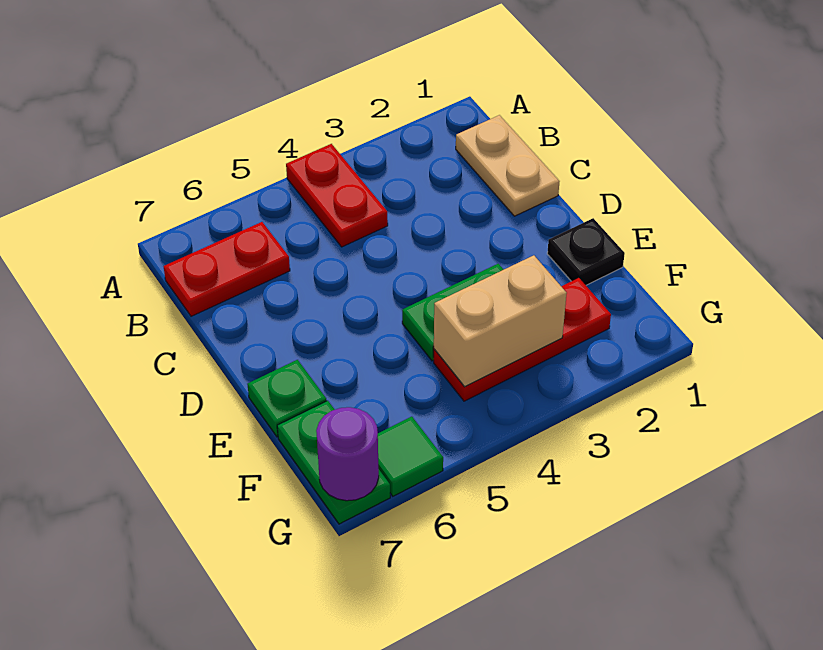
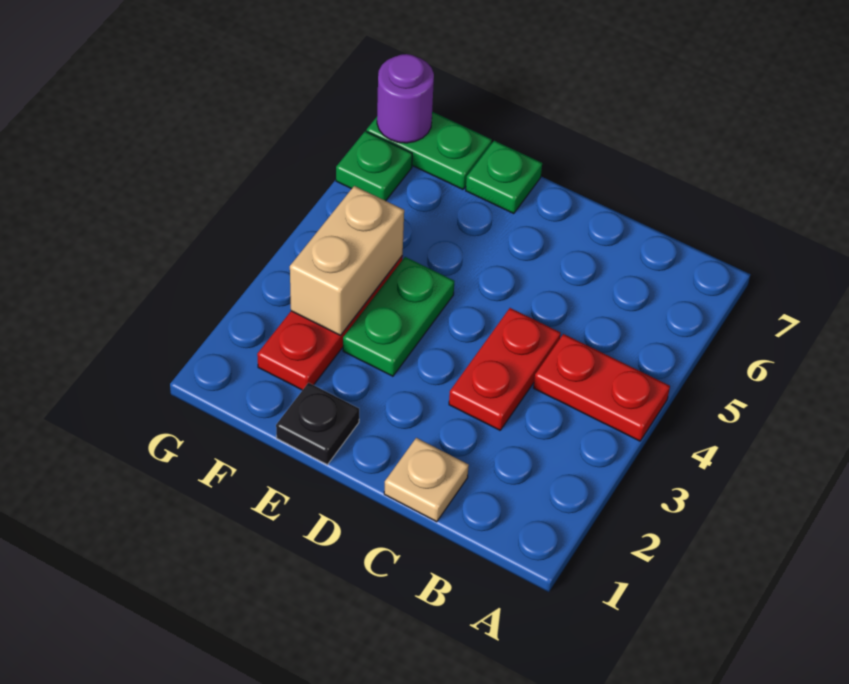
tan plate B1:C1 level 1 -> tan plate C1 level 1
red plate B6:B7 level 1 -> red plate C3:C4 level 1
green tile G6 level 1 -> green plate G6 level 1

